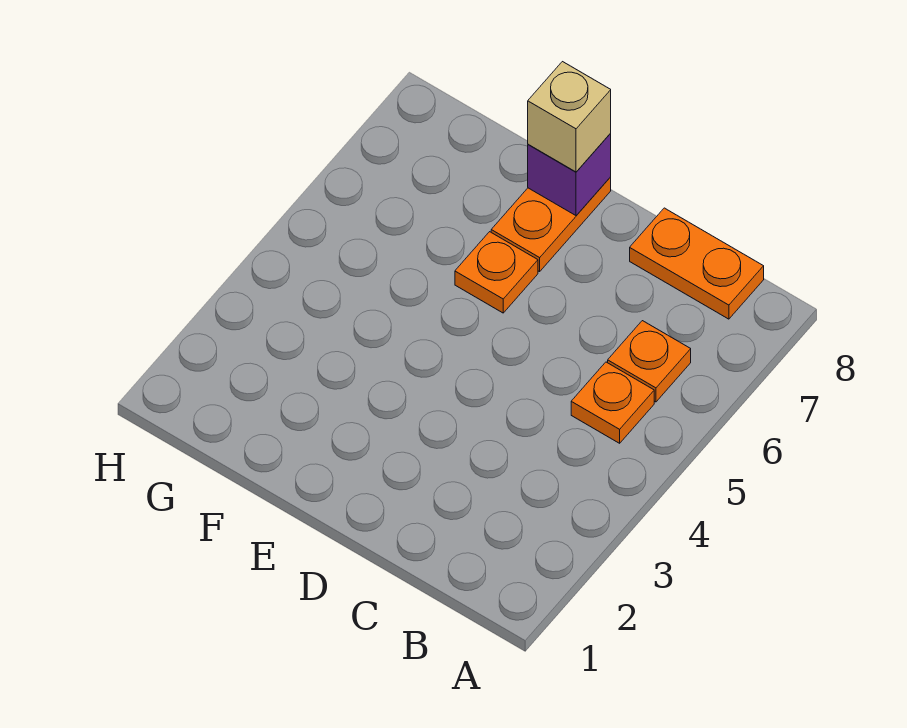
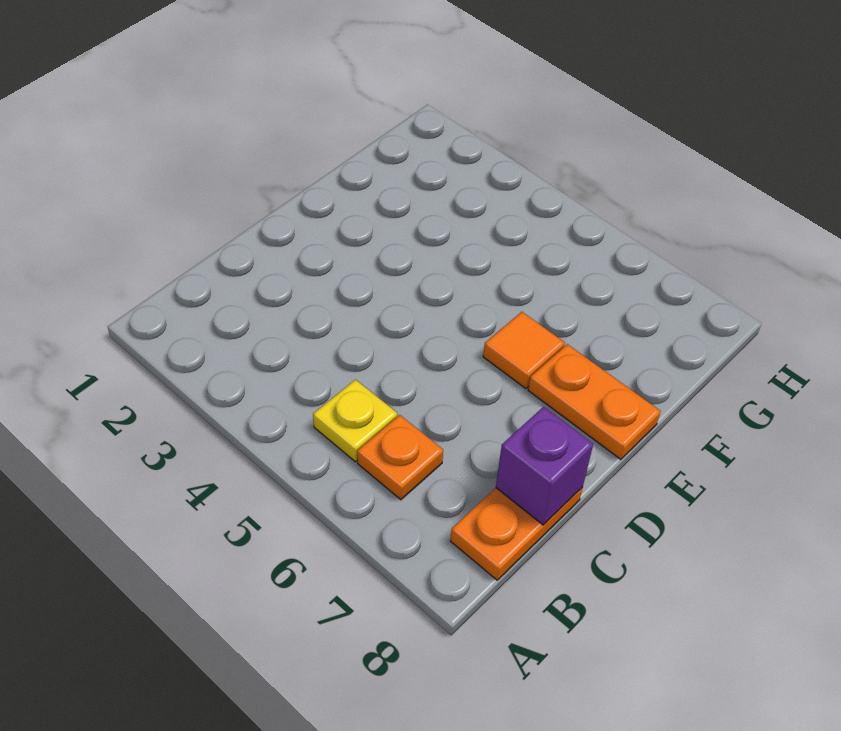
orange plate B5 level 1 -> yellow plate B5 level 1
orange plate E6 level 1 -> orange tile E6 level 1
purple brick E8 level 2 -> purple brick C8 level 2
tan brick E8 level 3 -> none

